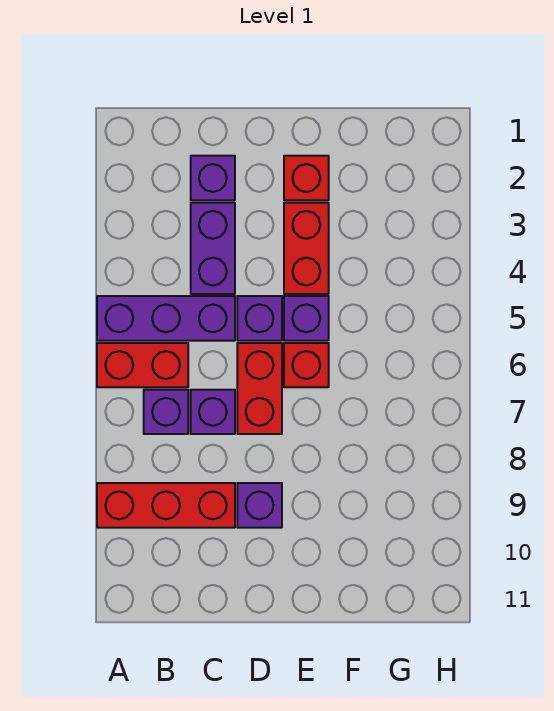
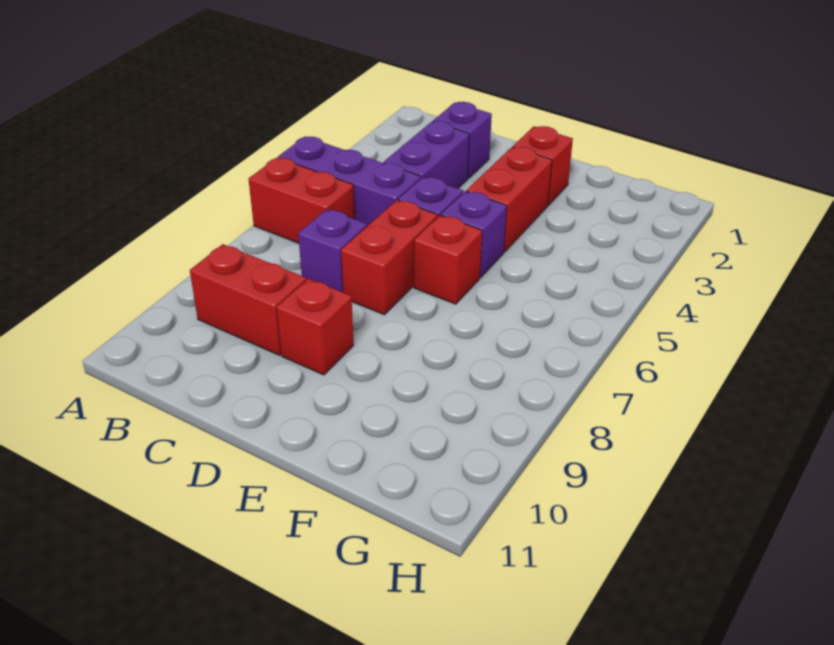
red brick A9:C9 level 1 -> red brick B9:C9 level 1
purple brick B7 level 1 -> none
purple brick D9 level 1 -> red brick D9 level 1

